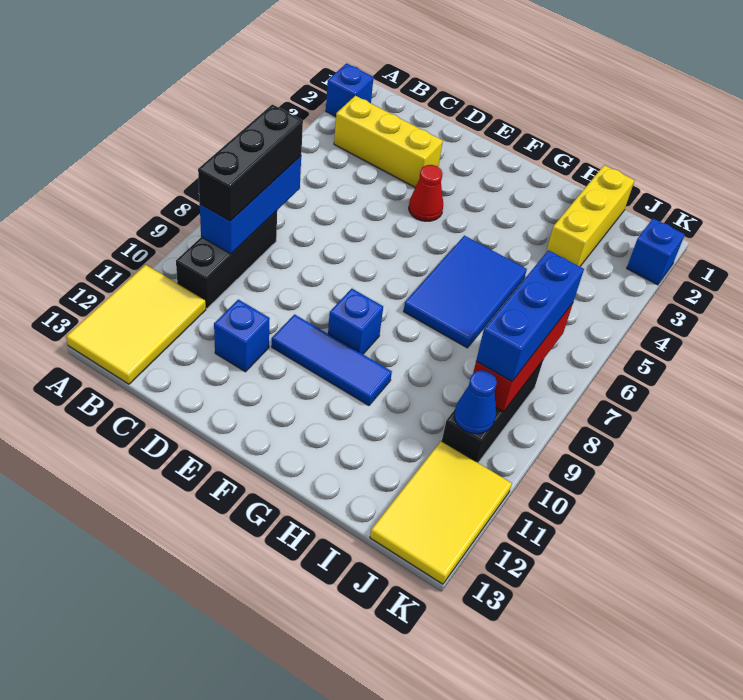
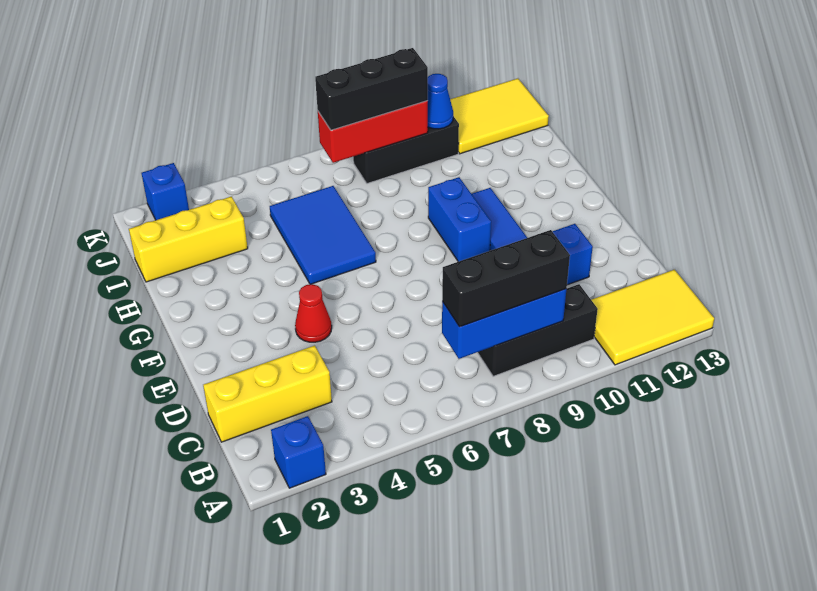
yellow brick B3:D3 level 1 -> yellow brick C1:C3 level 1
blue brick F9 level 1 -> blue brick F9:G9 level 1
blue tile G5:H7 level 1 -> blue tile G5:I6 level 1
blue brick J7:J9 level 3 -> black brick J7:J9 level 3

